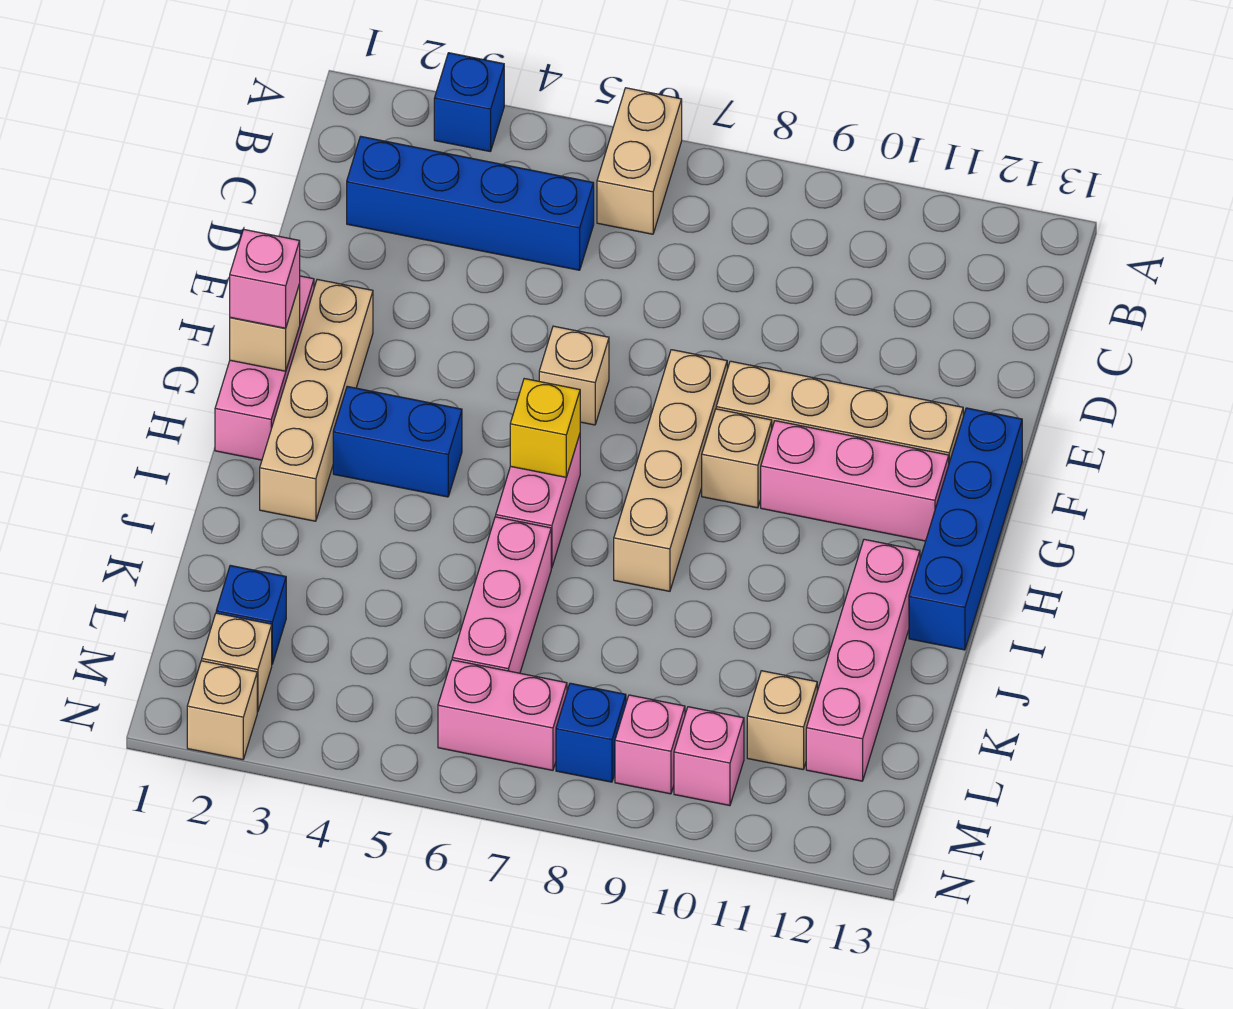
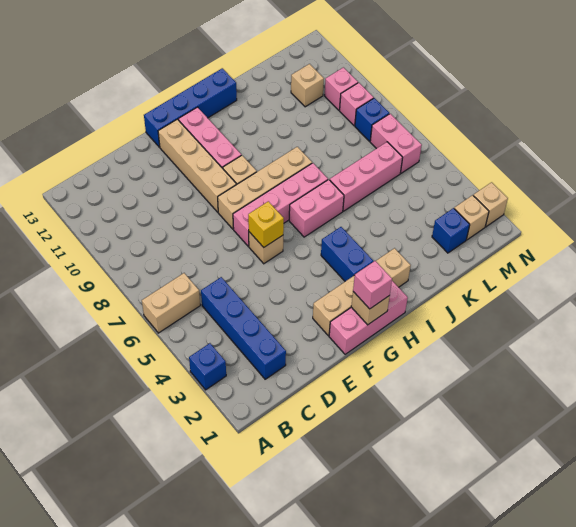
yellow brick H6 level 2 -> yellow brick F6 level 2
pink brick I12:L12 level 1 -> pink brick F7:I7 level 1

